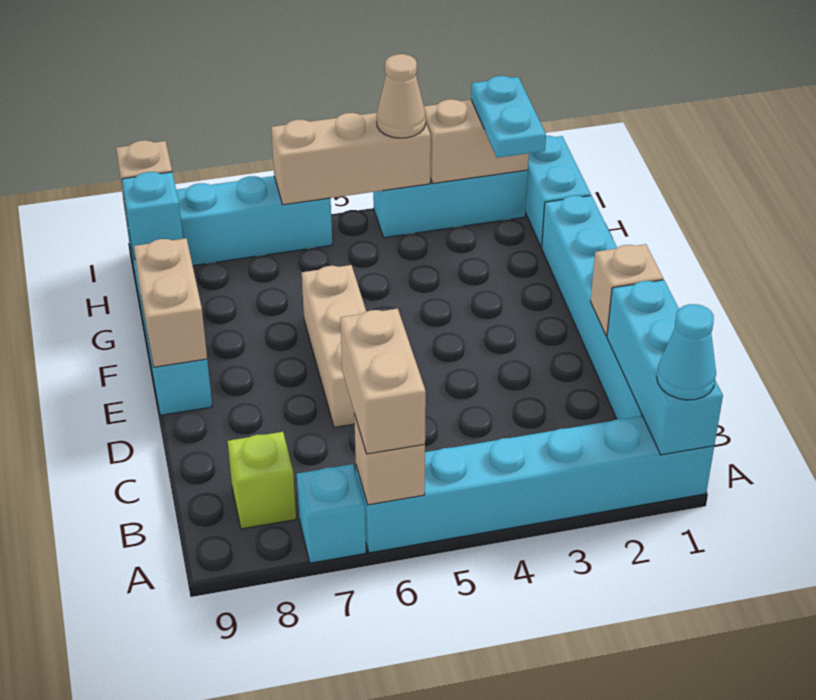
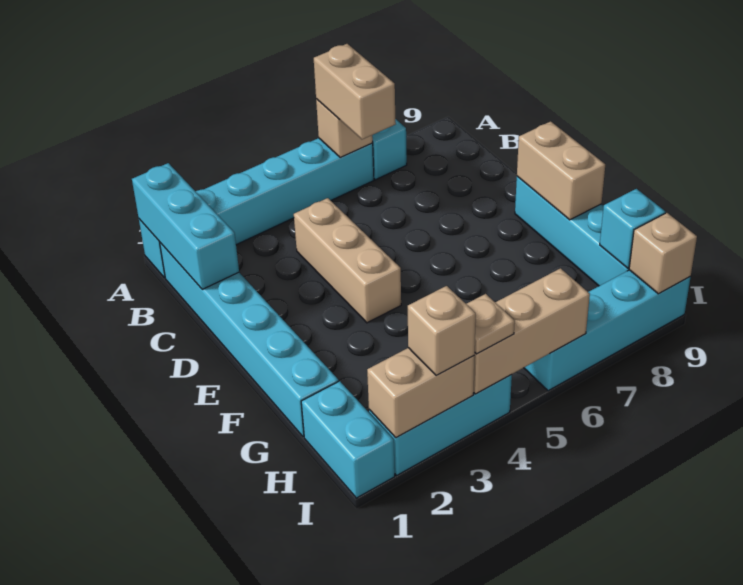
cyan cone A1 level 3 -> none
lime brick B8 level 1 -> none
tan brick D1 level 2 -> tan brick I3 level 3
tan brick D6:F6 level 1 -> tan brick C4:E4 level 1
cyan plate H2:I2 level 3 -> none
tan cone I4 level 3 -> tan plate I4 level 3

